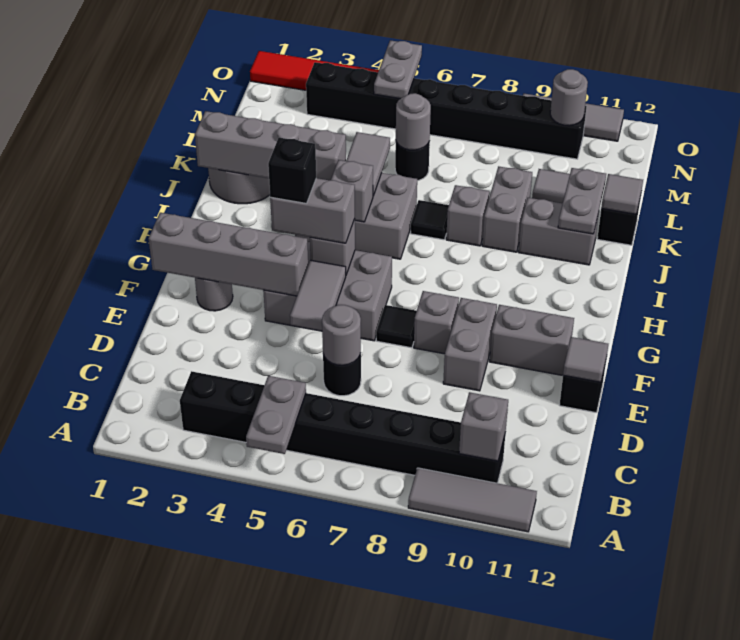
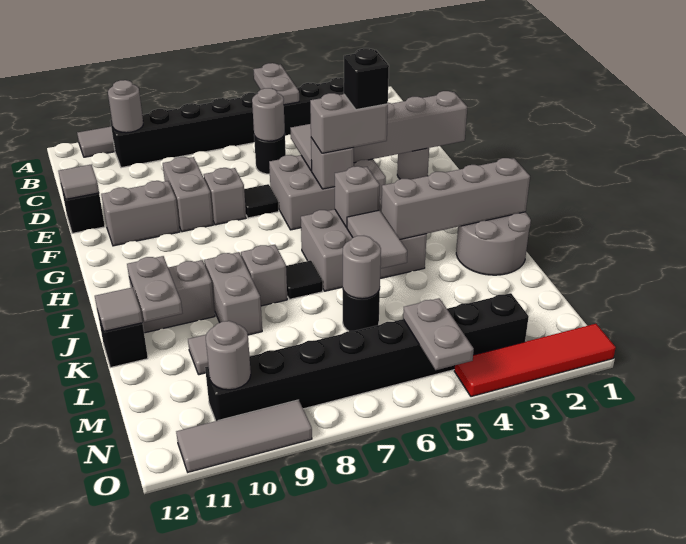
grey brick B10 level 2 -> grey round brick B10 level 2

